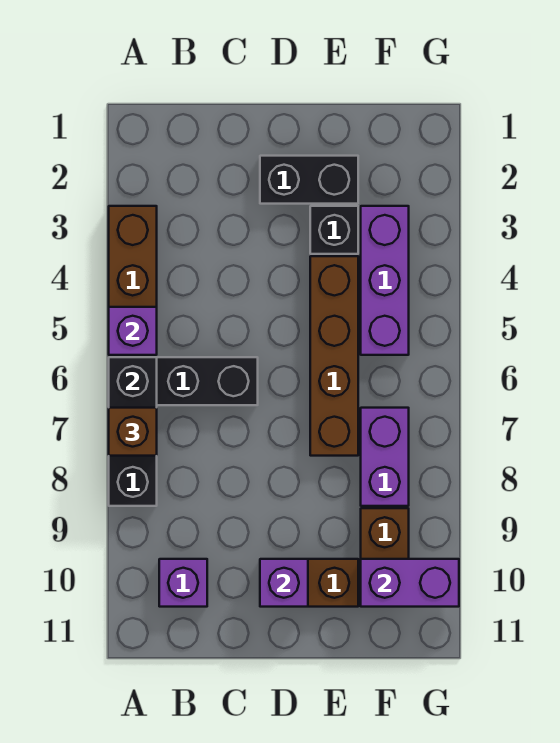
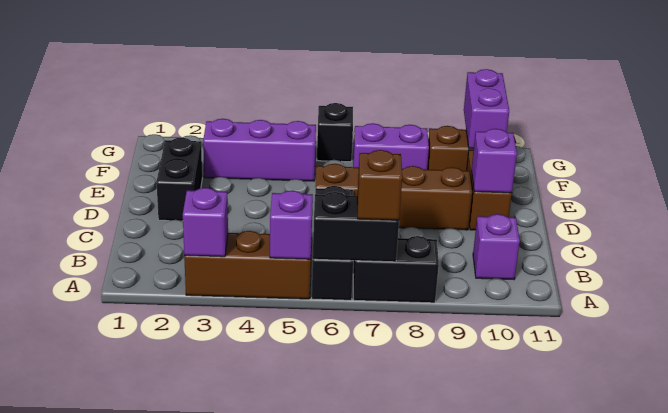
none -> purple brick A3 level 2
black brick E3 level 1 -> black brick G6 level 1
brown brick E4:E7 level 1 -> brown brick D6:D9 level 1

